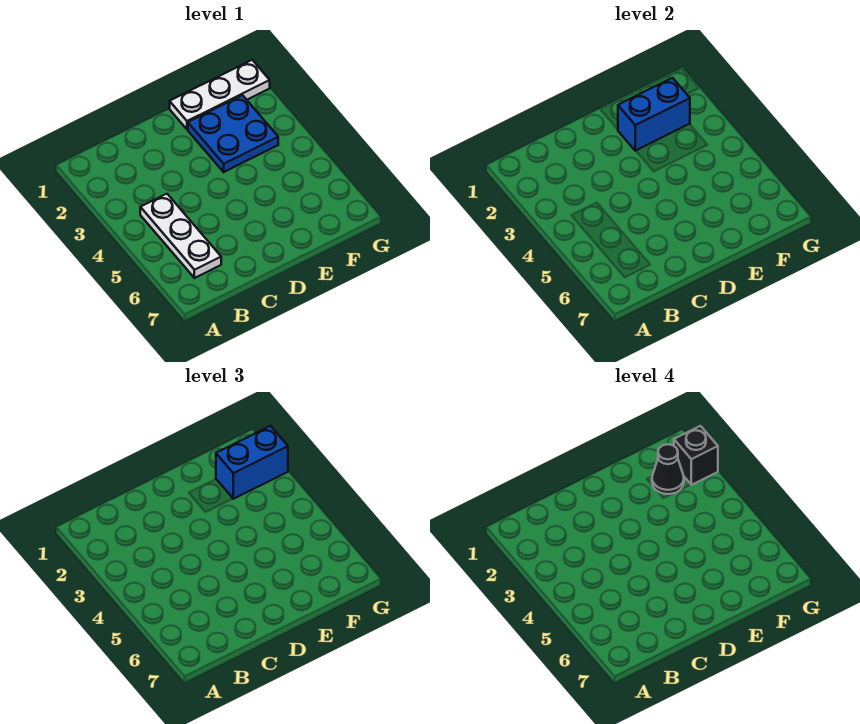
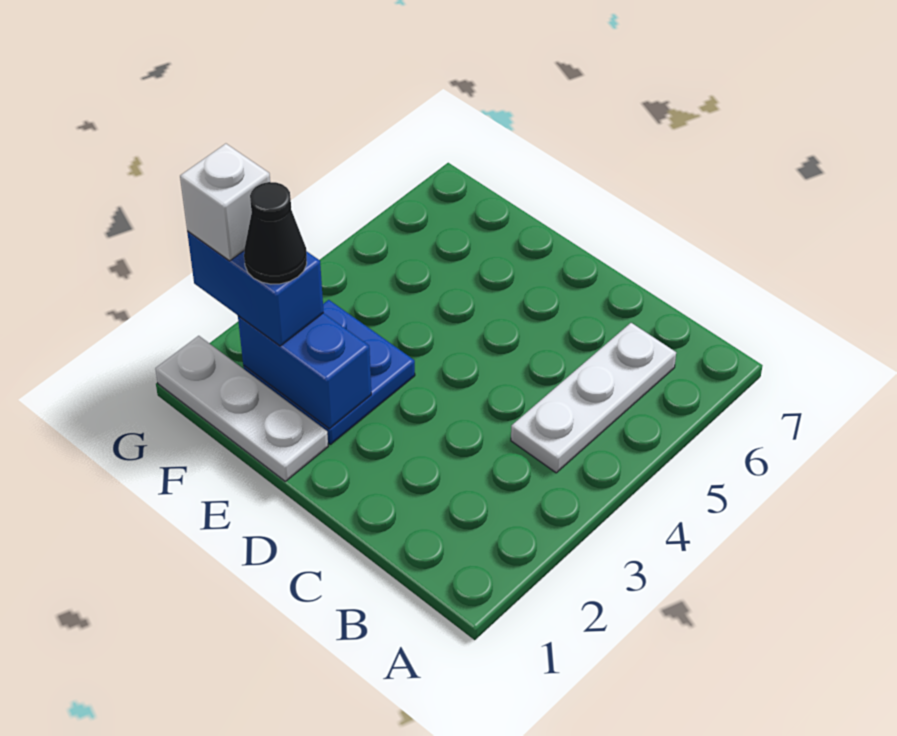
black brick G2 level 4 -> white brick G2 level 4

